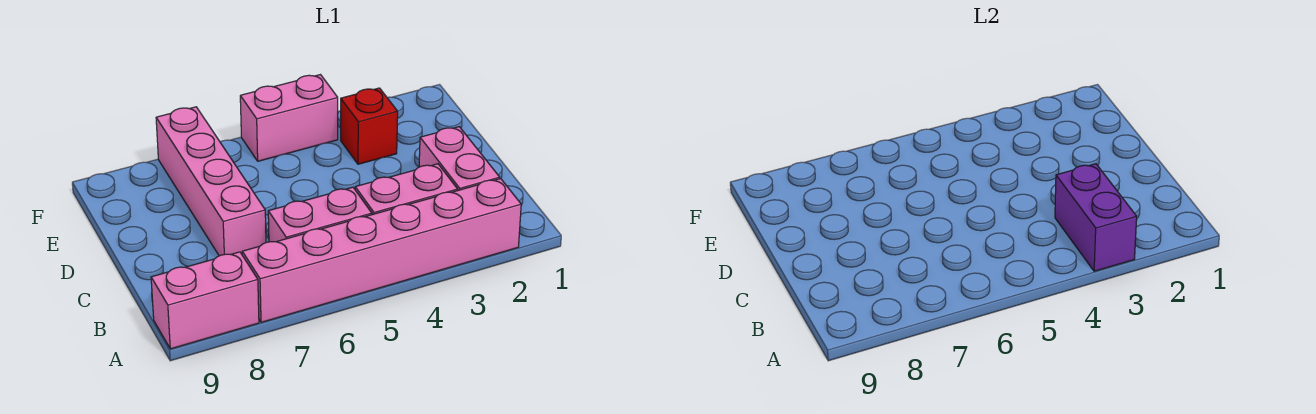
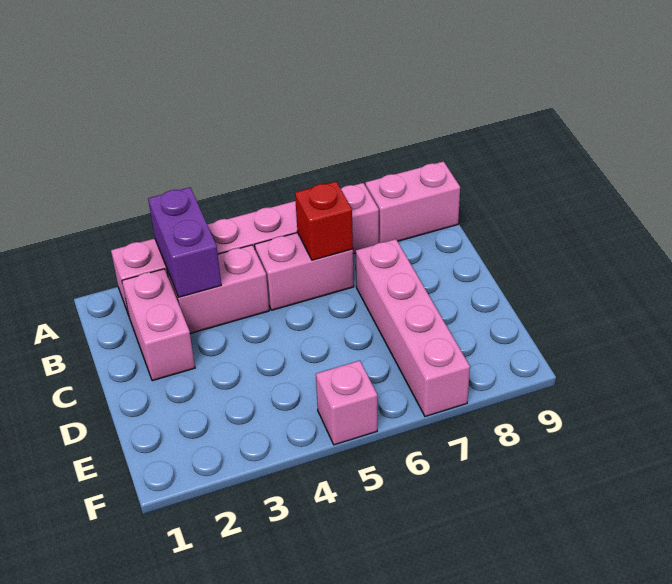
red brick E3 level 1 -> red brick B6 level 2
pink brick F4:F5 level 1 -> pink brick F5 level 1

